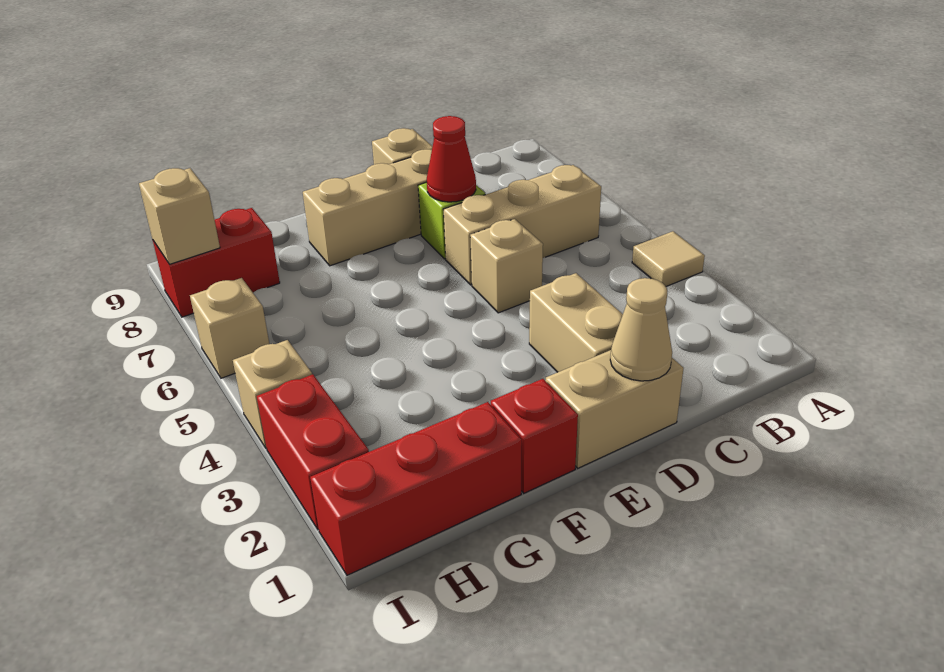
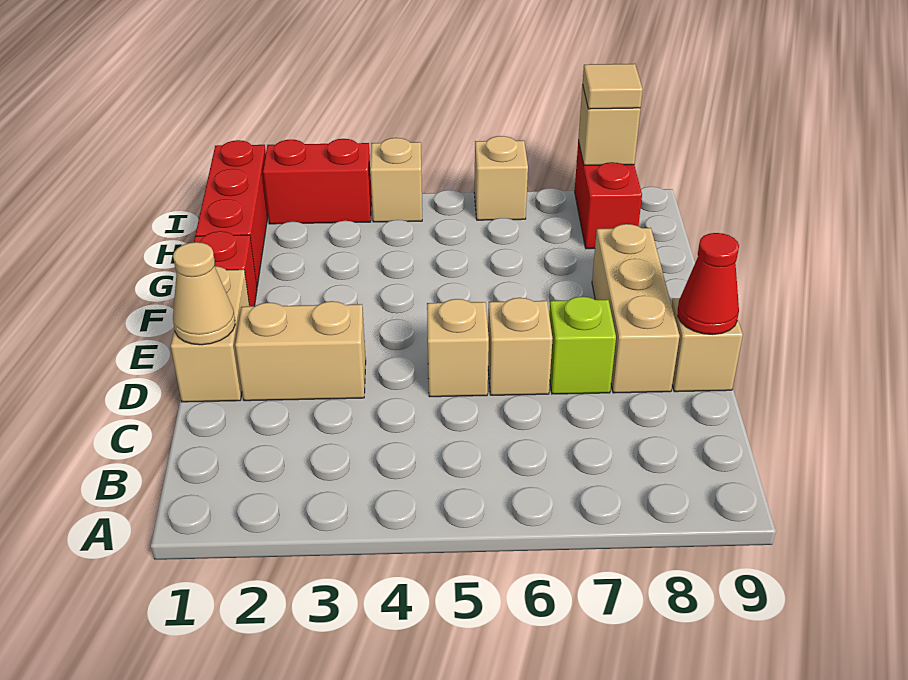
tan tile A4 level 1 -> tan tile I8 level 3
tan brick B6:D6 level 1 -> tan brick D6 level 1
red cone D7 level 2 -> red cone D9 level 2

